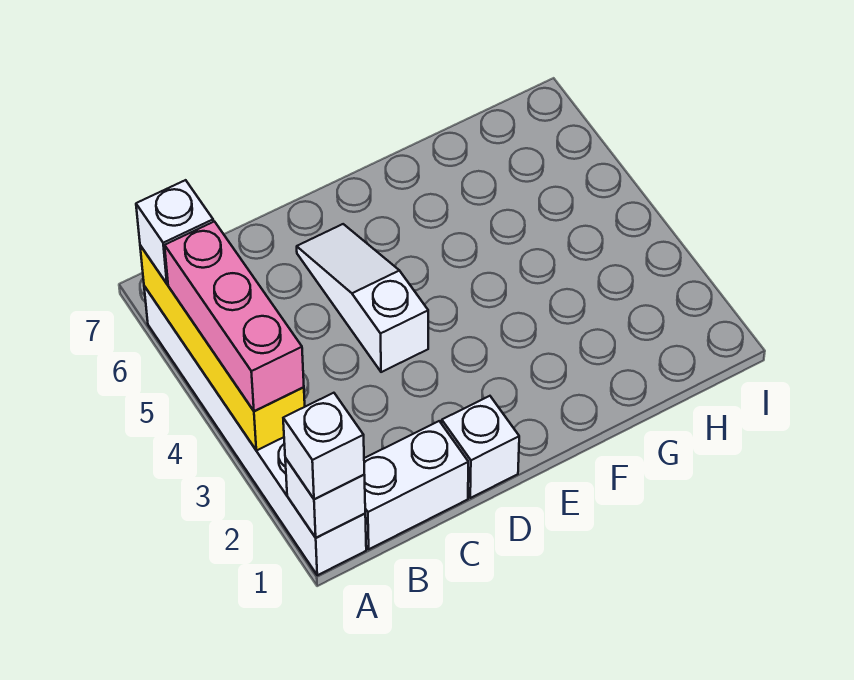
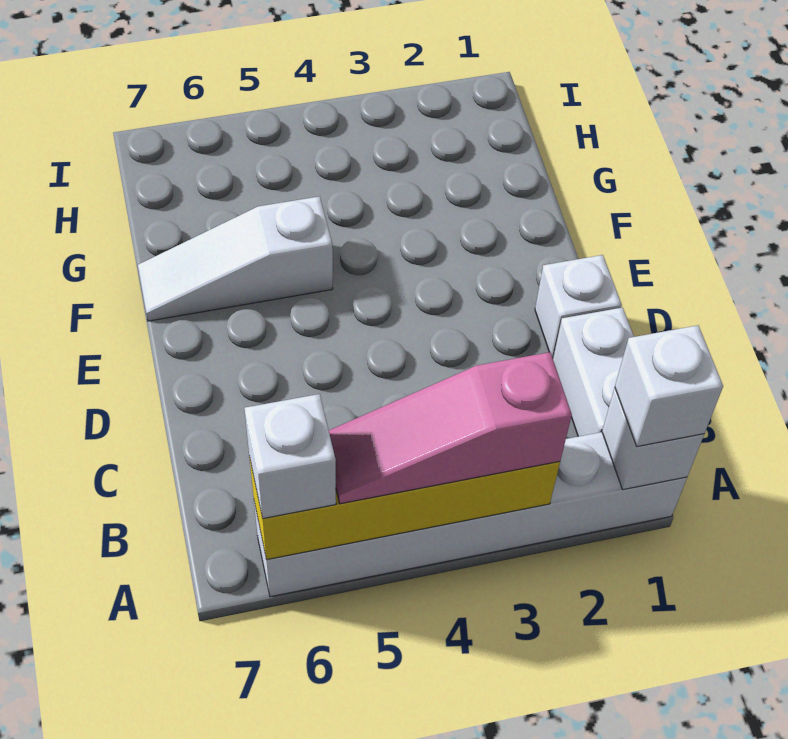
pink brick A3:A5 level 3 -> pink slope A3:A5 level 3 top 3
white slope D4:D6 level 1 top 4 -> white slope F5:F7 level 1 top 5

